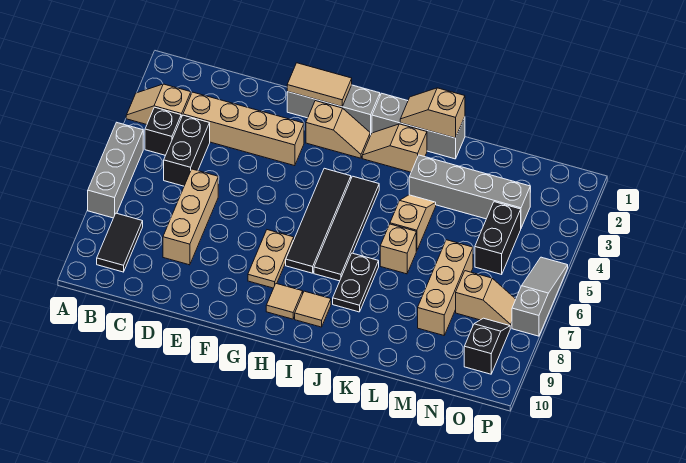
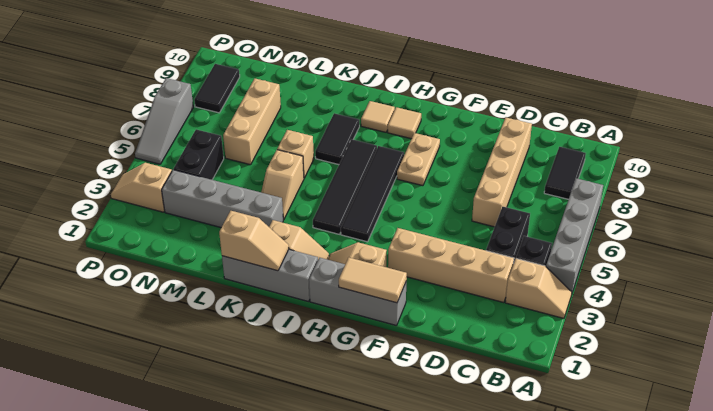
grey brick A5:A7 level 1 -> grey brick A4:A7 level 1
tan brick D6:D8 level 1 -> tan brick D6:D9 level 1
black plate J7:J8 level 1 -> black tile J7:J8 level 1
tan slope N7:O7 level 1 top N -> tan slope O3:P3 level 1 top O
black slope O8:O9 level 1 top 9 -> black tile O8:O9 level 1

